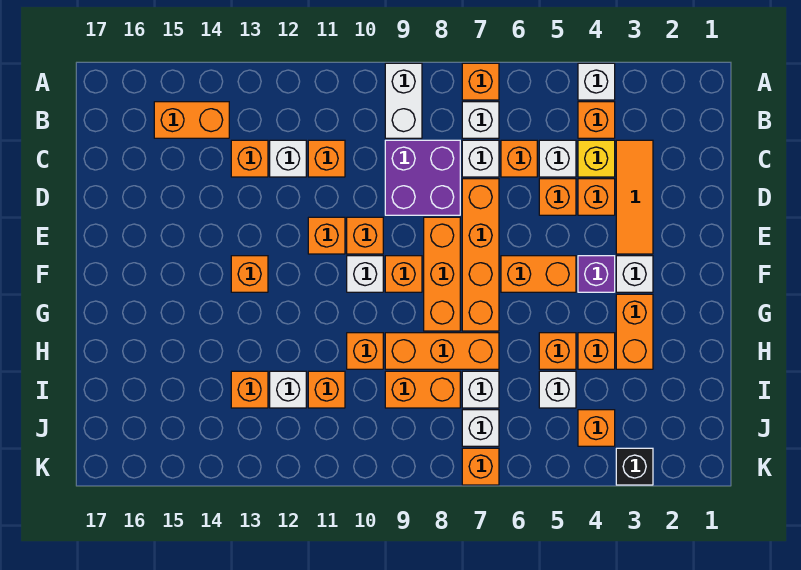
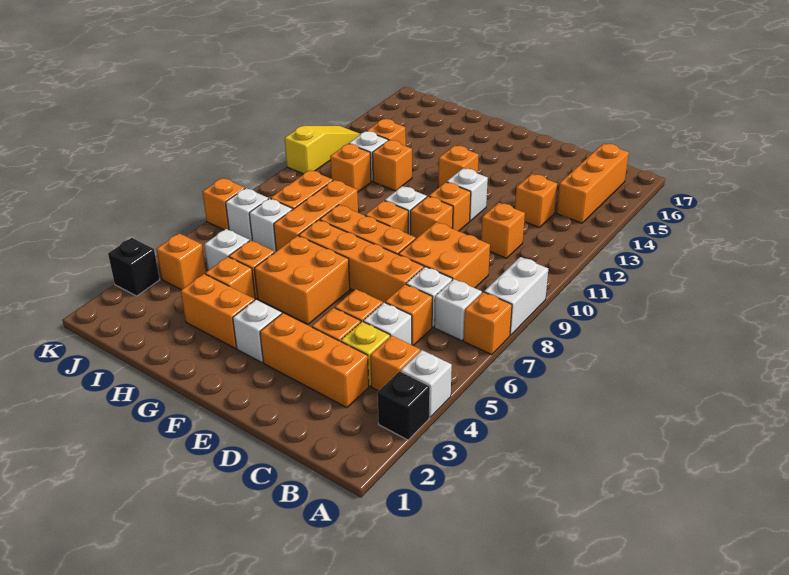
none -> black brick A3 level 1
white brick A9:B9 level 1 -> white brick A8:A9 level 1
orange brick B14:B15 level 1 -> orange brick B14:B16 level 1
orange tile C3:E3 level 1 -> orange brick C3:E3 level 1
purple brick C8:D9 level 1 -> orange brick C8:D9 level 1
white brick C12 level 1 -> white brick E12 level 1
purple brick F4 level 1 -> none
orange brick F5:F6 level 1 -> orange brick F5:G6 level 1
orange brick H10 level 1 -> orange brick H12 level 1
none -> yellow slope K11:K13 level 1 top 11

